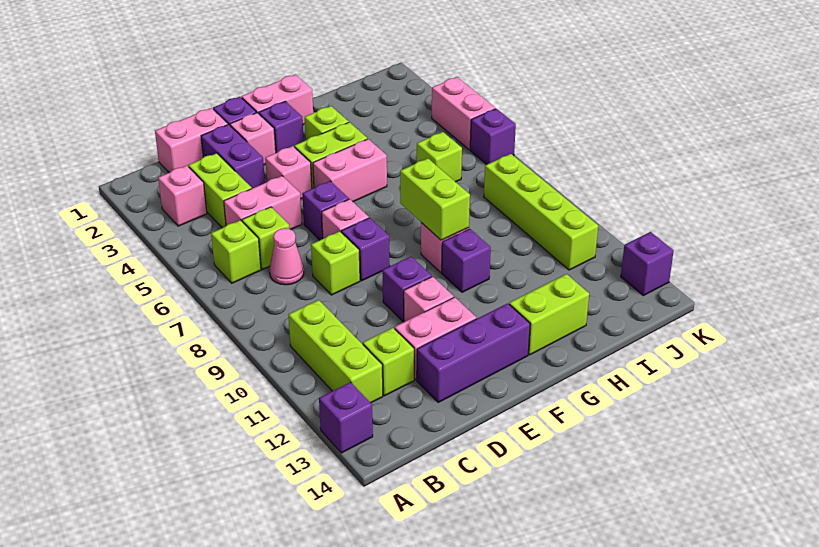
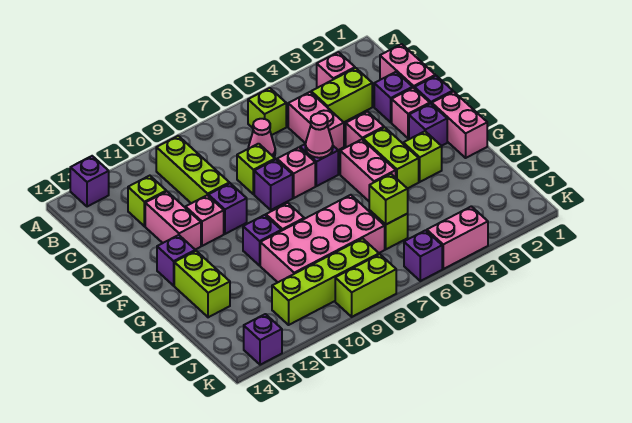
lime brick B10:B12 level 1 -> lime brick B10:D10 level 1
lime brick C6 level 1 -> lime brick I6 level 2
purple brick D2:D3 level 1 -> purple brick D2 level 1
purple brick D13:F13 level 1 -> purple brick F13 level 1
none -> pink cone E6 level 2
lime brick G8:G9 level 2 -> lime brick K8:K9 level 1
none -> pink brick H7:I10 level 1

